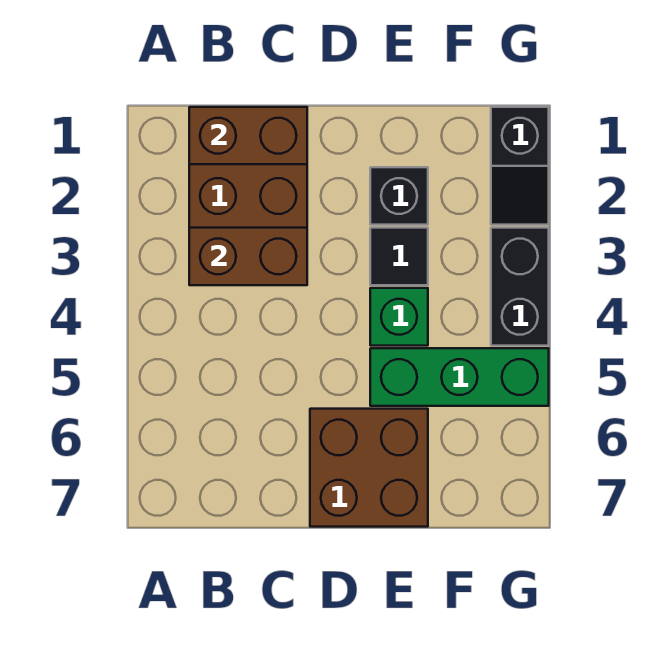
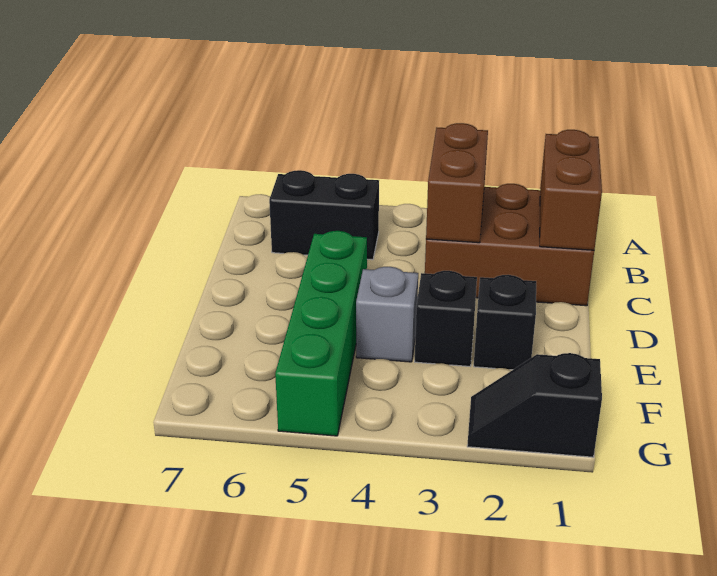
brown brick D6:E7 level 1 -> none
black tile E3 level 1 -> black brick E3 level 1
green brick E4 level 1 -> grey brick E4 level 1
green brick E5:G5 level 1 -> green brick D5:G5 level 1
black brick G3:G4 level 1 -> black brick B5:B6 level 1

